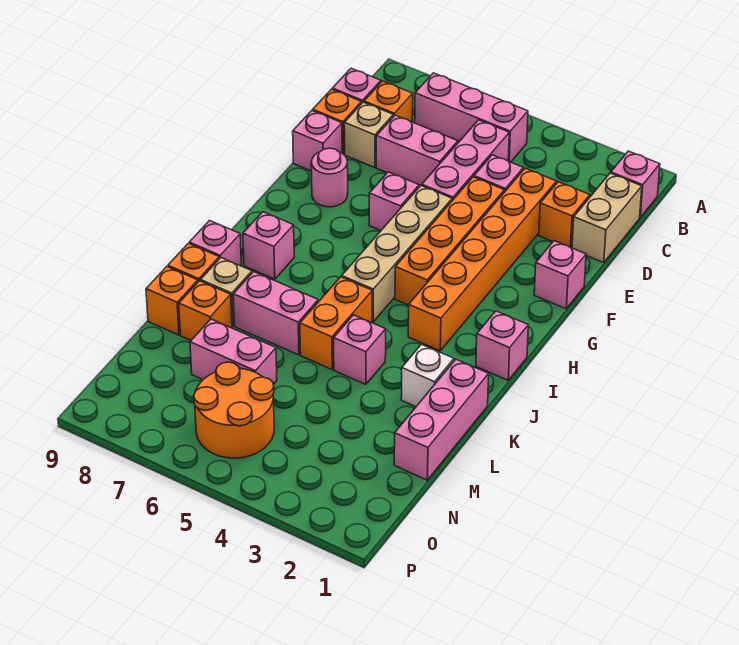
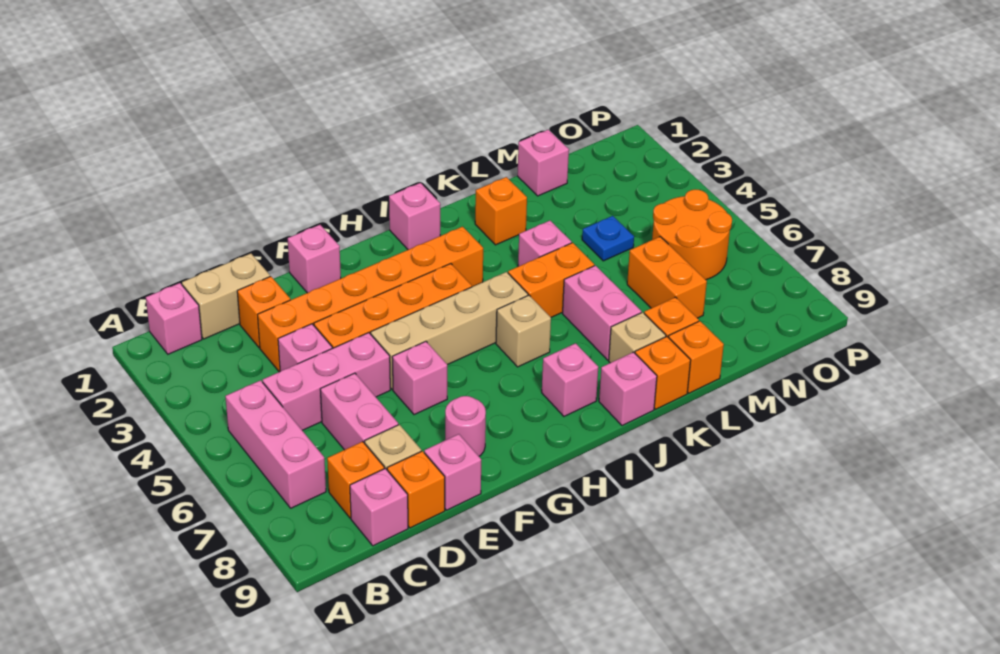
none -> tan brick I6 level 1
pink brick K1:M1 level 1 -> pink brick M1 level 1
white brick K2 level 1 -> orange brick K2 level 1
none -> blue plate M4 level 1
pink brick M6:M7 level 1 -> orange brick M6:M7 level 1

